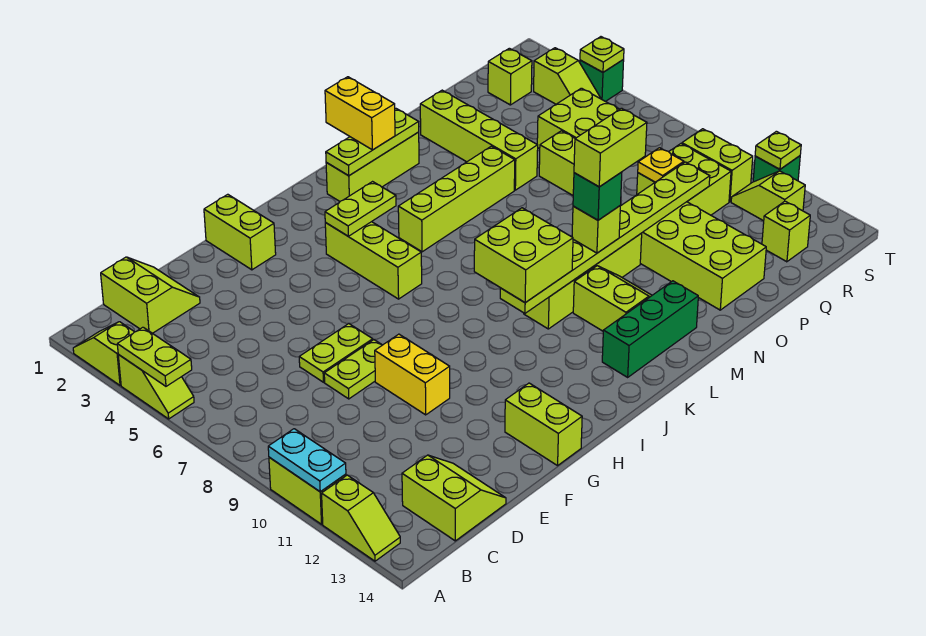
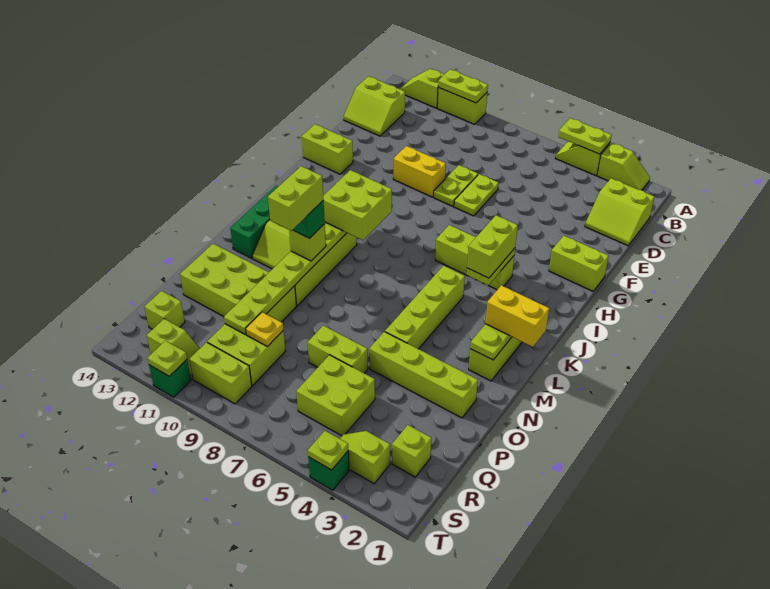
cyan plate A10:A11 level 2 -> lime plate A10:A11 level 2
none -> lime brick I4:J4 level 3

